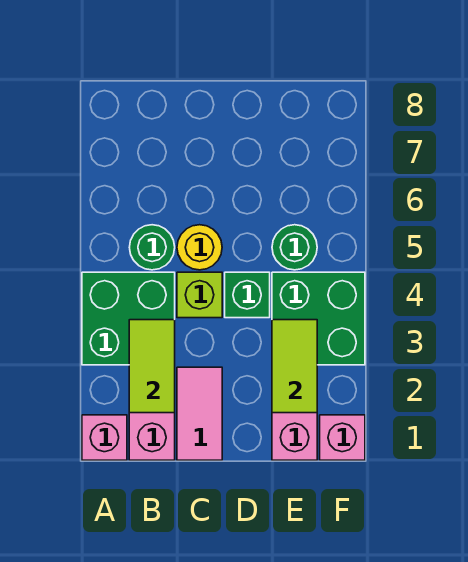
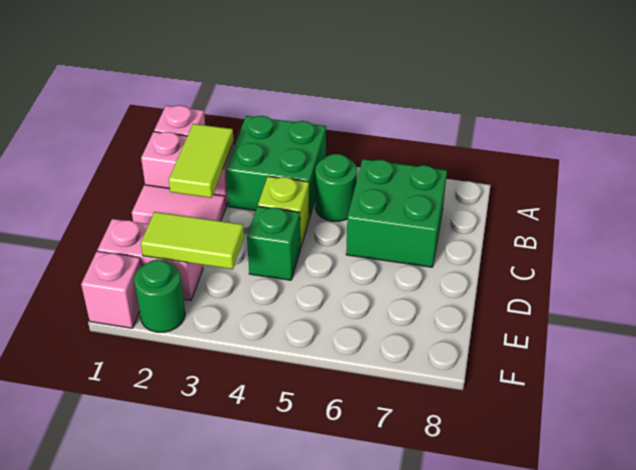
lime tile B2:B3 level 2 -> lime tile B2:C2 level 2
yellow round brick C5 level 1 -> none
green brick E3:F4 level 1 -> green brick B6:C7 level 1
green round brick E5 level 1 -> green round brick F2 level 1

